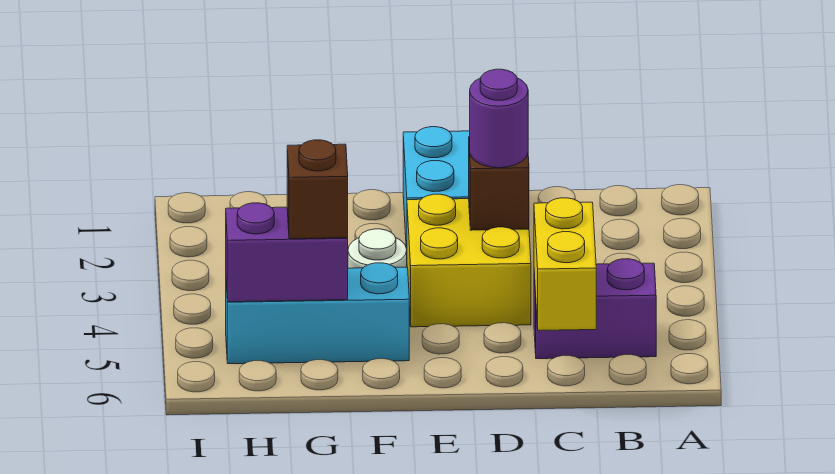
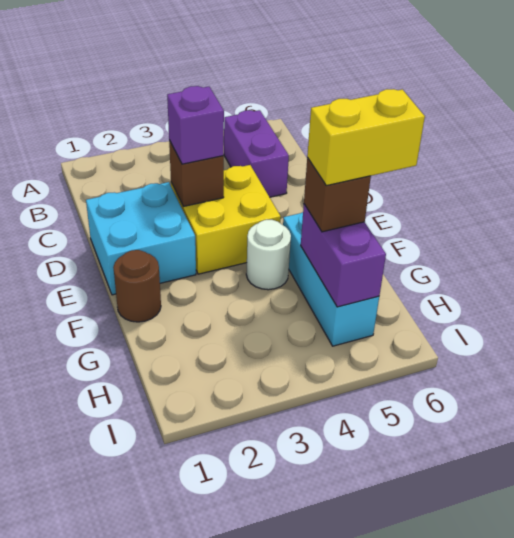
yellow brick C5:C6 level 2 -> yellow brick G5:G6 level 4
purple round brick D3 level 3 -> purple brick D3 level 3
none -> brown round brick F1 level 1

